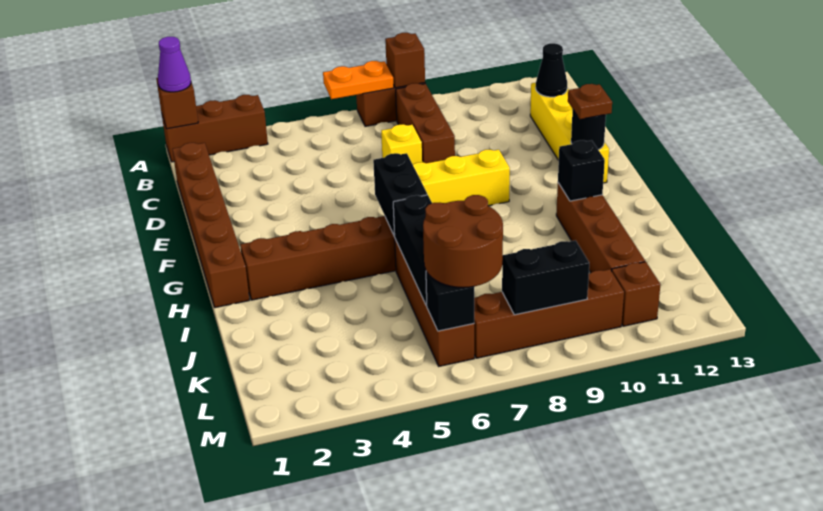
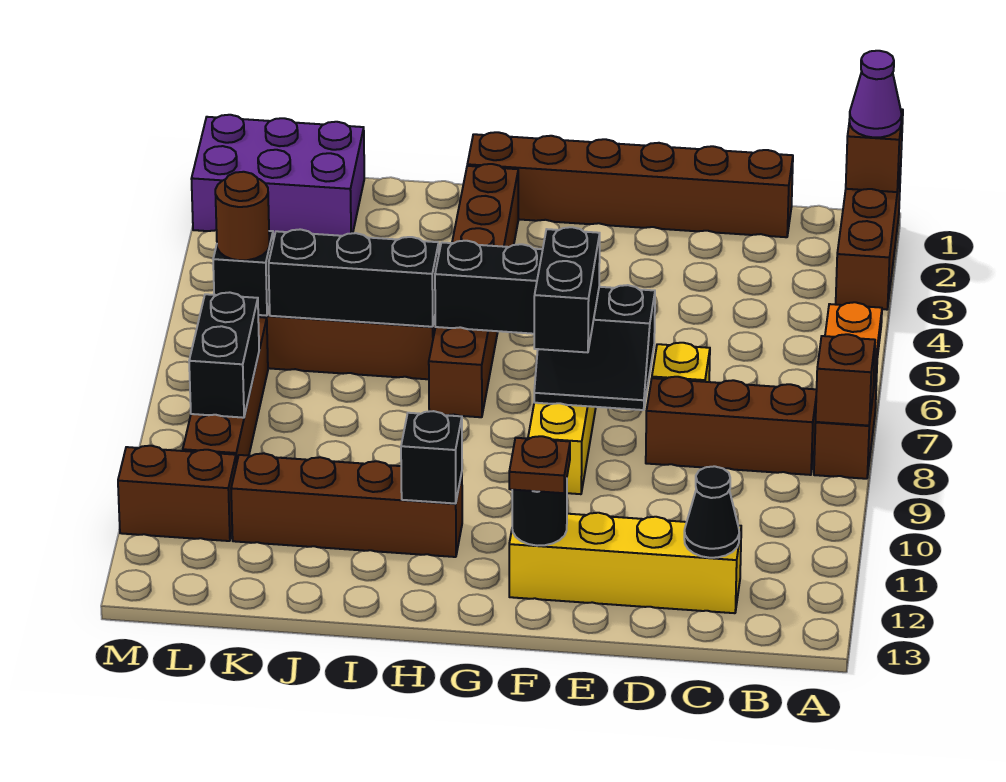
none -> black slope E7:F8 level 2 top 7
none -> black brick F7:F8 level 3
none -> purple brick K1:M2 level 1
brown round brick K6:L7 level 3 -> brown round brick L6 level 3
brown brick L11 level 1 -> brown brick L11:M11 level 1

